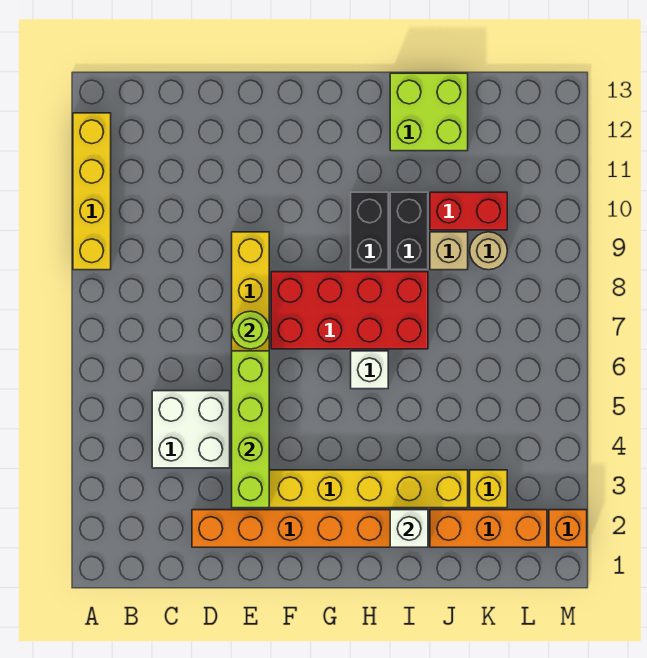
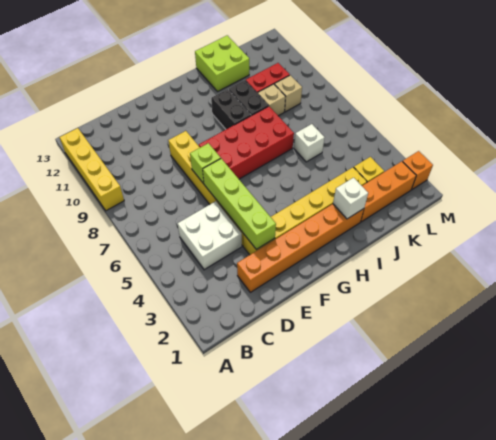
lime round brick E7 level 2 -> lime brick E7 level 2
white brick H6 level 1 -> white brick J6 level 1
tan round brick K9 level 1 -> tan brick K9 level 1

